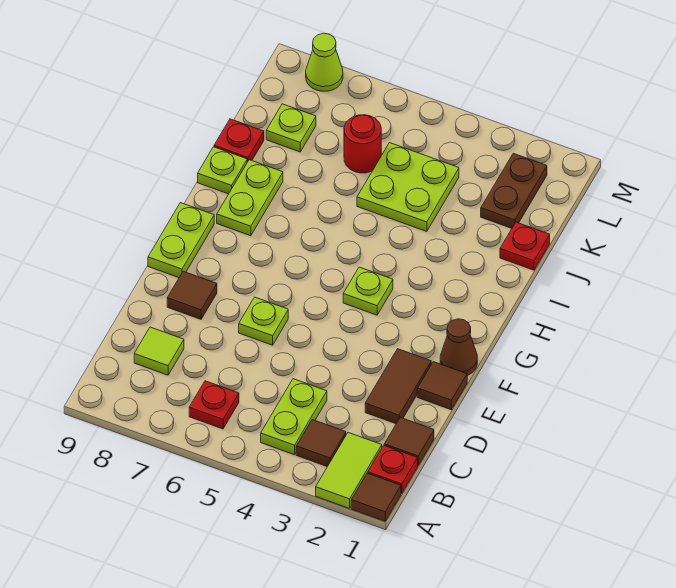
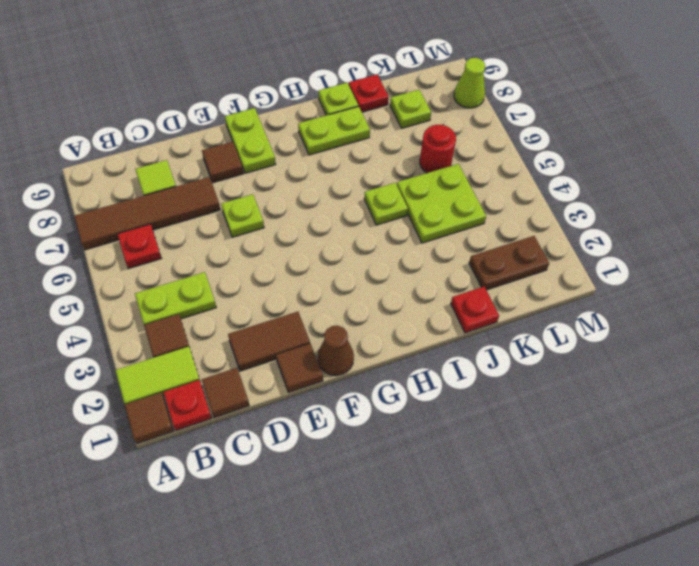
none -> brown tile A7:D7 level 1
lime plate F9:G9 level 1 -> lime plate F8:F9 level 1
lime plate G4 level 1 -> lime plate I5 level 1

